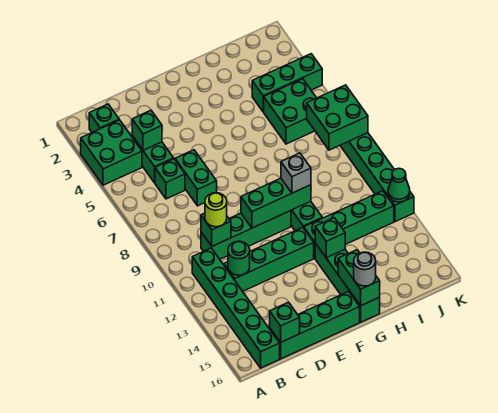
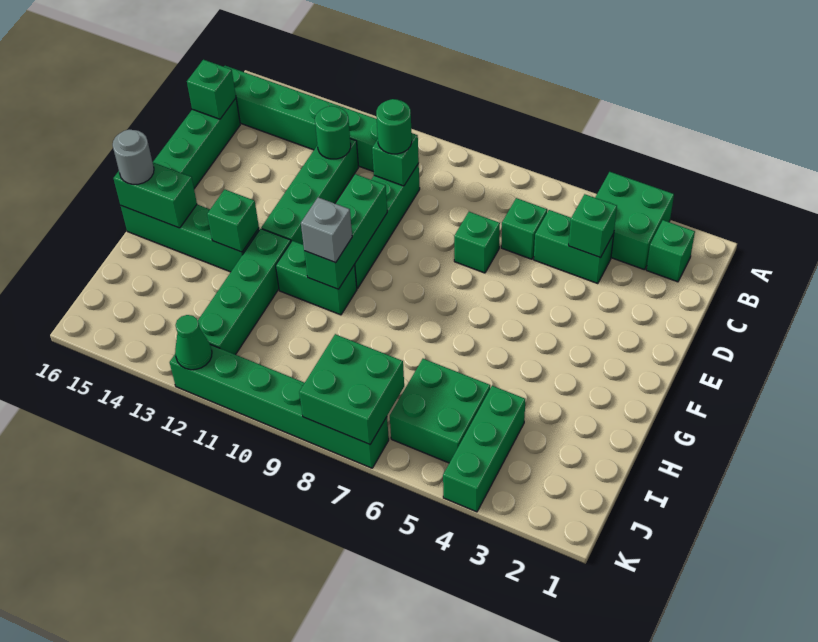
lime round brick C10 level 3 -> green round brick C10 level 3
green brick D6:D7 level 1 -> green brick D7 level 1

